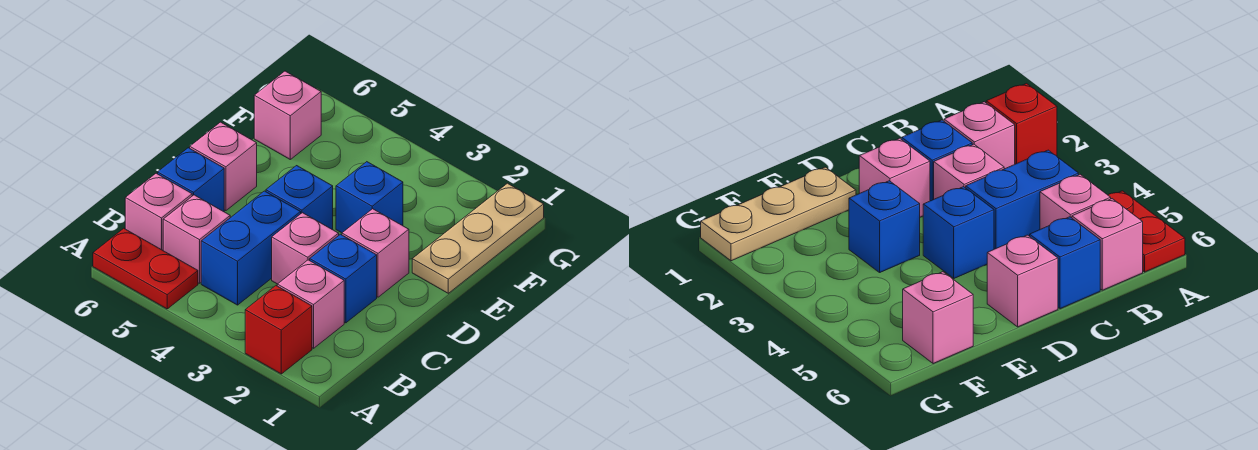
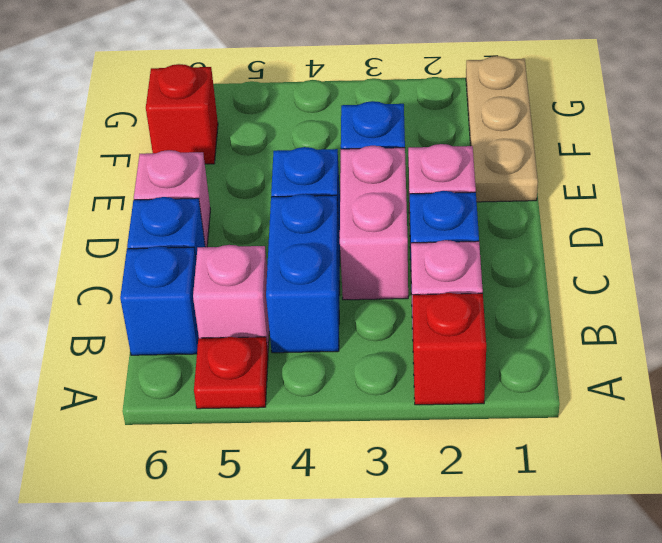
red plate A5:A6 level 1 -> red plate A5 level 1
pink brick B6 level 1 -> blue brick B6 level 1
pink brick C3 level 1 -> pink brick C3:D3 level 1
pink brick F6 level 1 -> red brick F6 level 1

